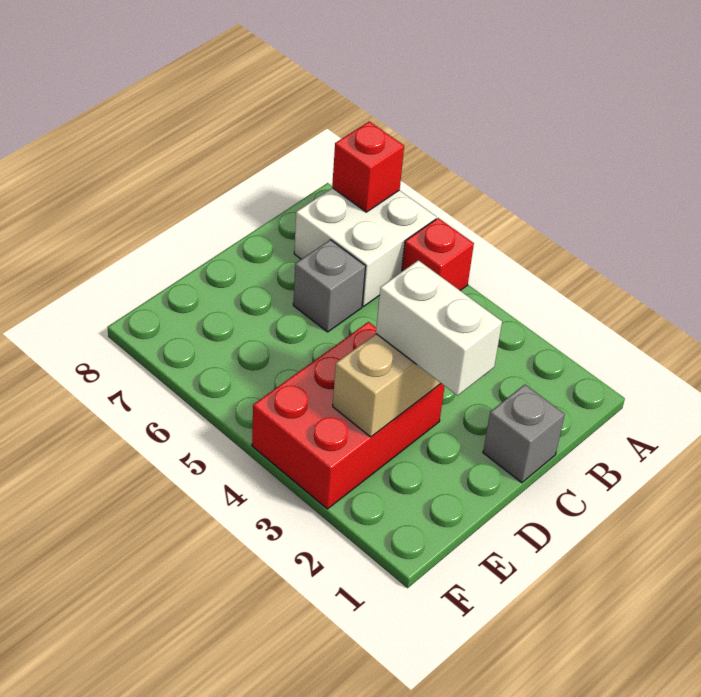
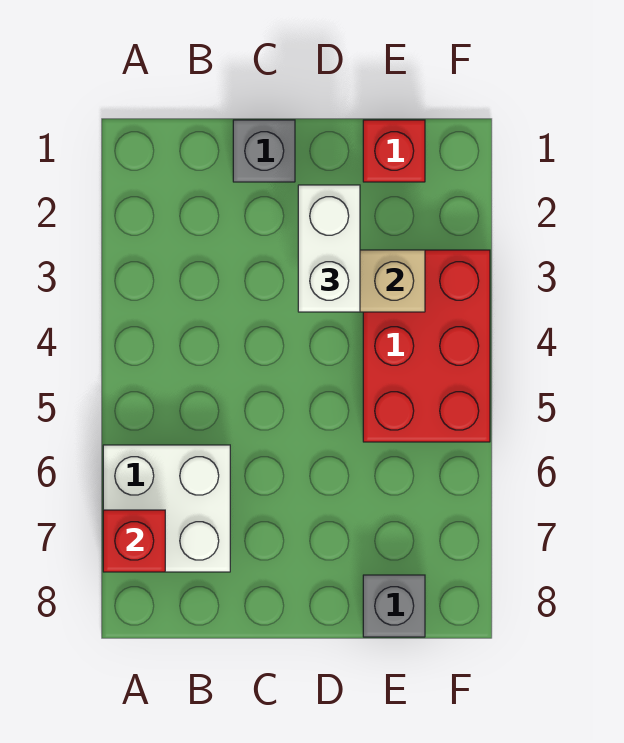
red brick A5 level 1 -> red brick E1 level 1
grey brick C6 level 1 -> grey brick E8 level 1
red brick D3:F4 level 1 -> red brick E3:F5 level 1

